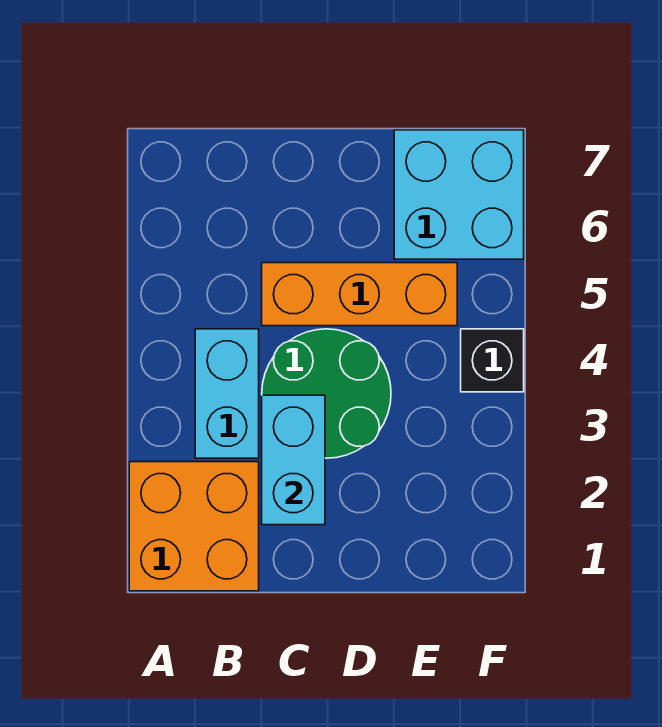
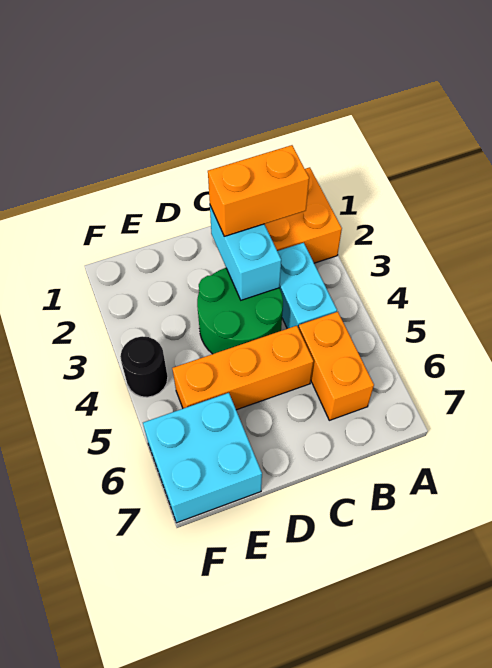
none -> orange brick B2:C2 level 3
none -> orange brick B5:B6 level 1
black brick F4 level 1 -> black round brick F4 level 1

